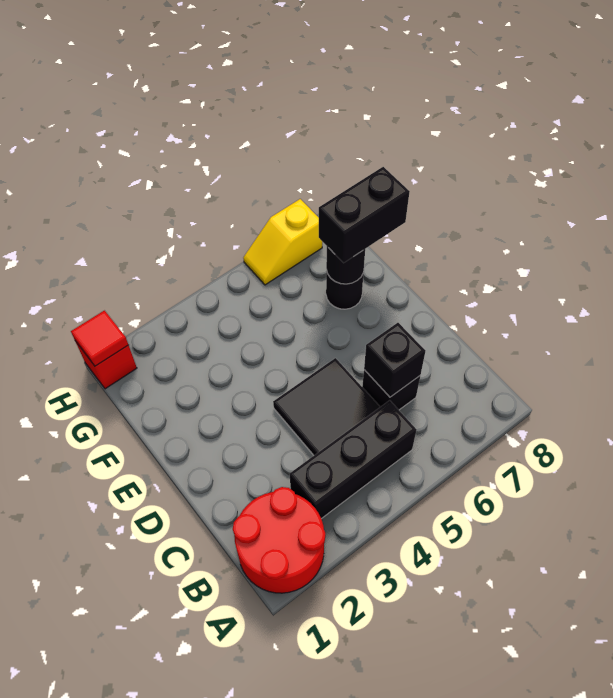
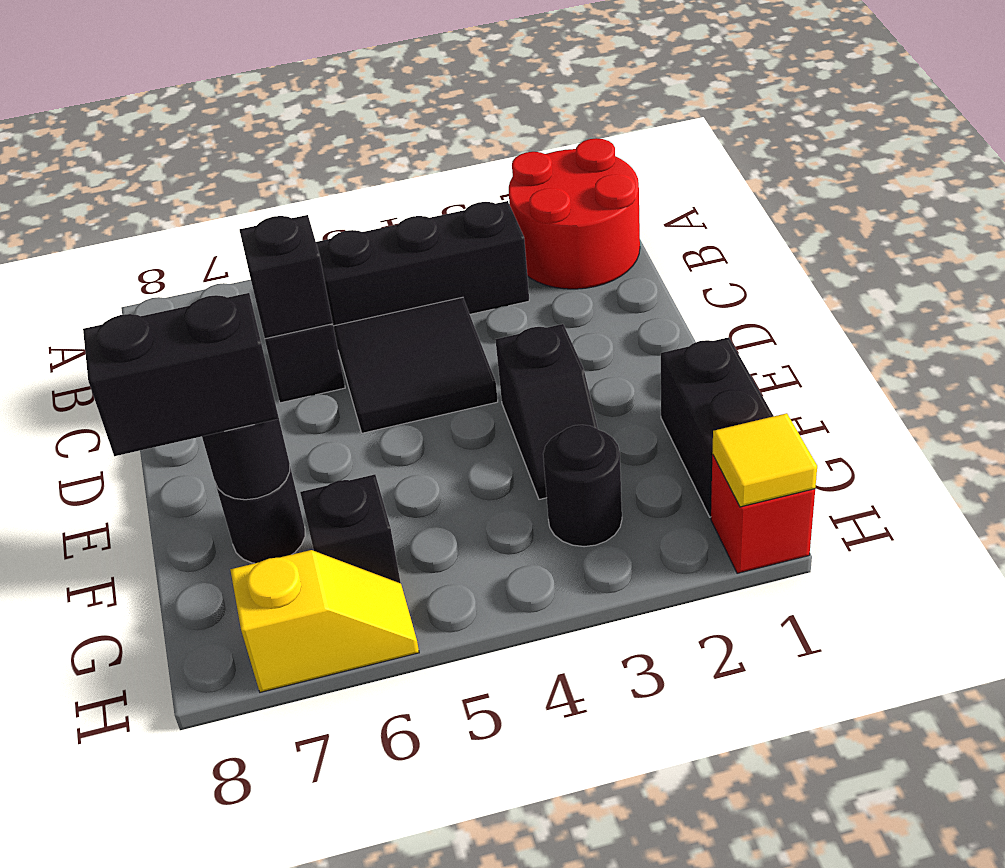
none -> black slope E3:F3 level 1 top E
none -> black brick F1:G1 level 1
none -> black round brick G3 level 1
none -> black brick G6 level 1
red tile H1 level 2 -> yellow tile H1 level 2

